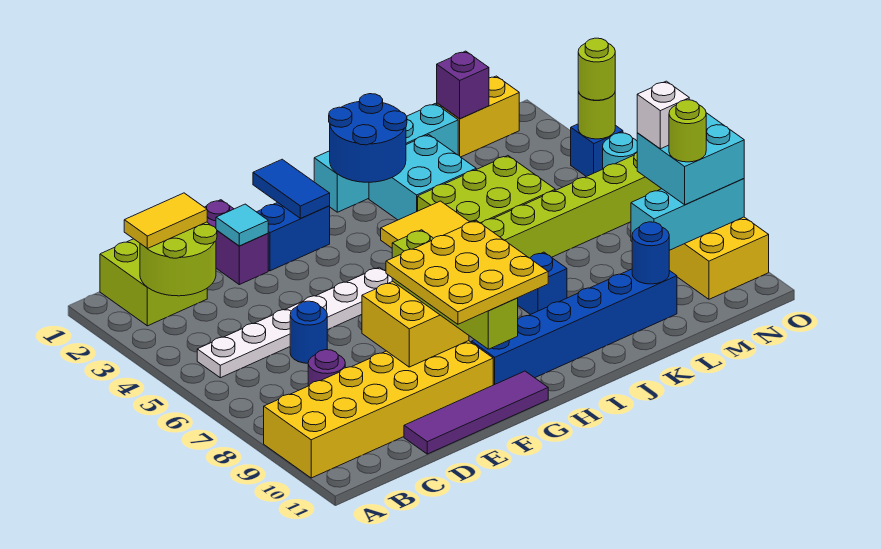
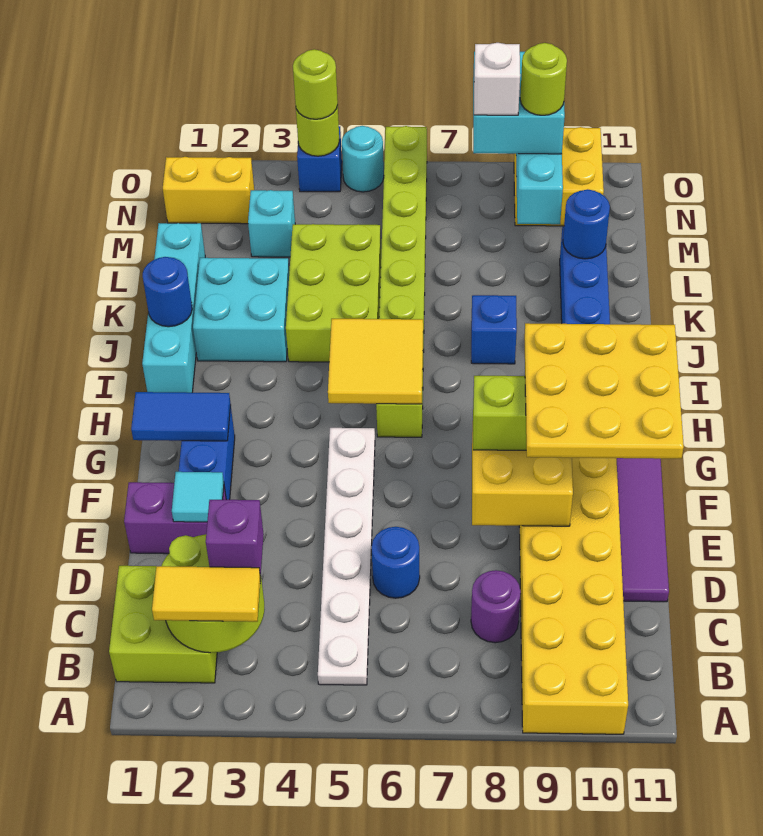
yellow tile B2:C2 level 3 -> yellow tile B2:B3 level 3
blue round brick I1:J2 level 2 -> blue round brick J1 level 2
yellow brick M1:N1 level 1 -> yellow brick N1:N2 level 1
purple brick M1 level 2 -> purple brick C3 level 3
none -> cyan brick M3 level 1

